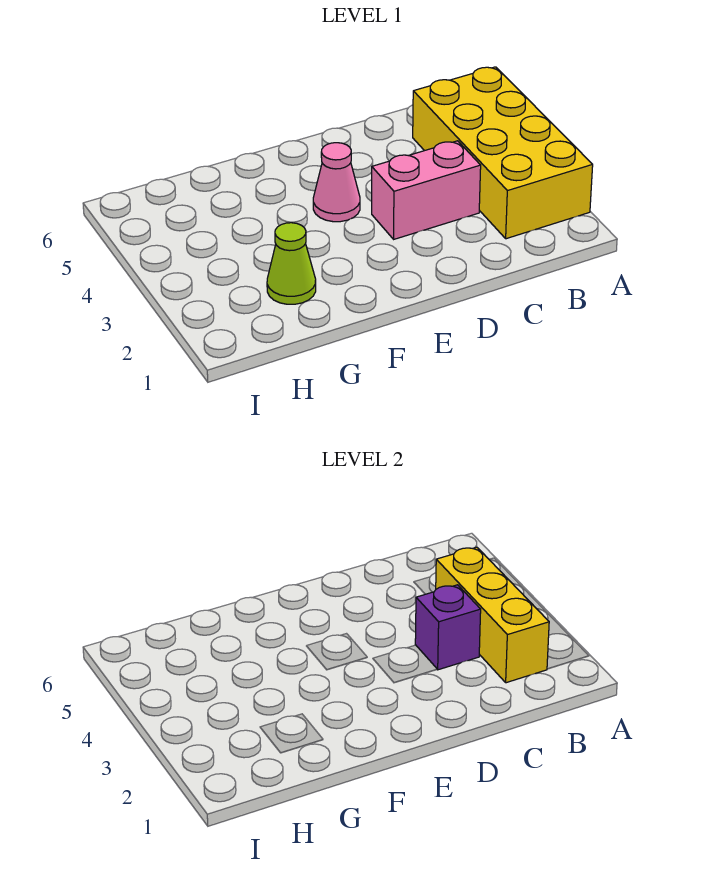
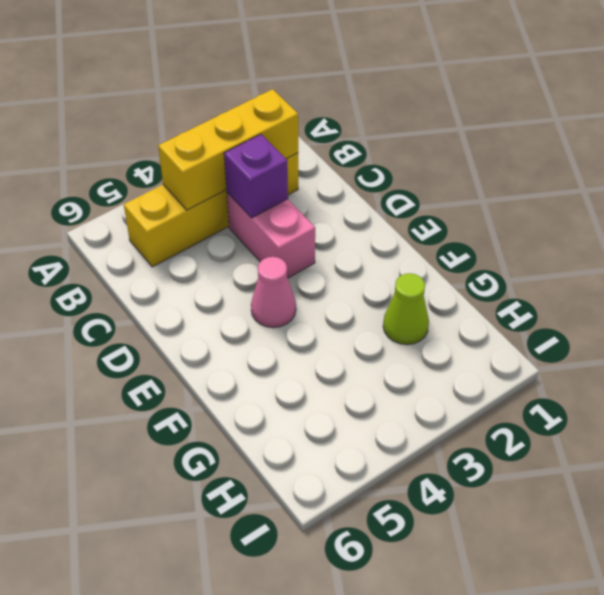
yellow brick A2:B5 level 1 -> yellow brick B2:B5 level 1

